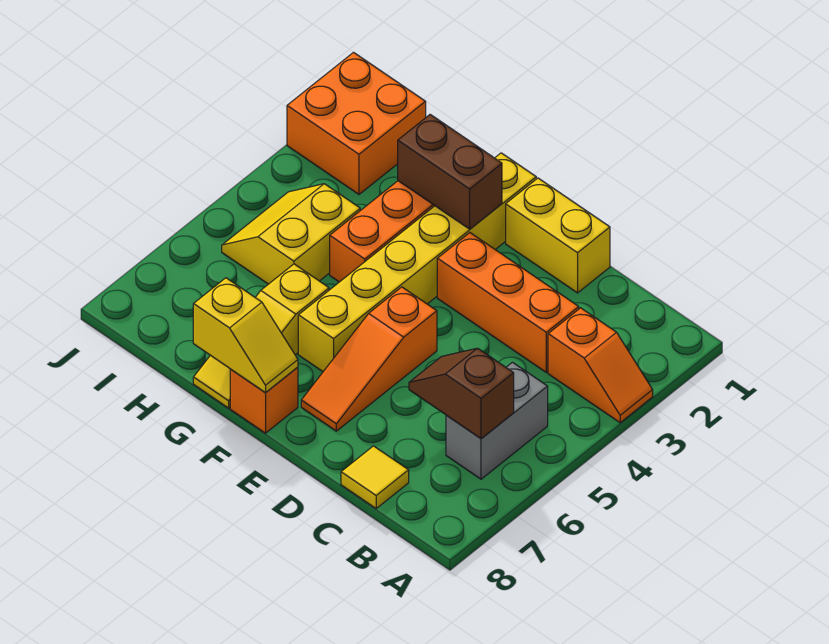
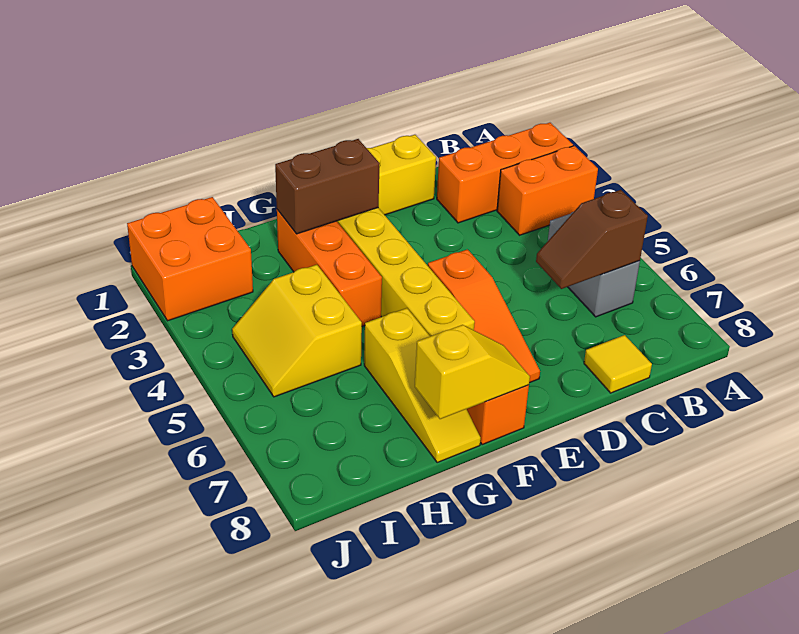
orange slope A3:B3 level 1 top B -> orange brick A3:B3 level 1
orange brick C3:E3 level 1 -> orange brick A2:C2 level 1

